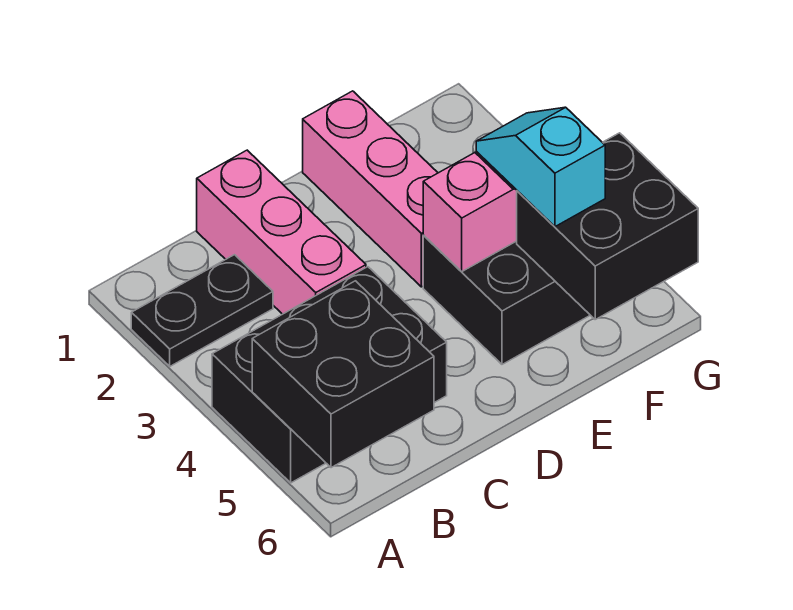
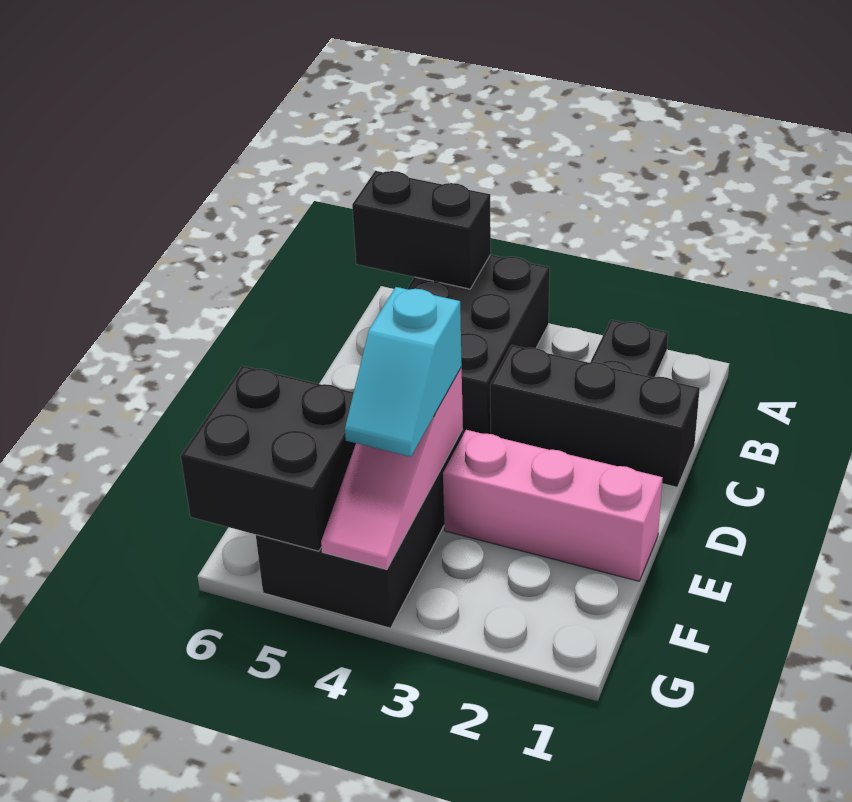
black brick A5:B6 level 2 -> black brick A5:A6 level 2
pink brick C1:C3 level 1 -> black brick C1:C3 level 1
cyan slope F4:F5 level 3 top 5 -> cyan slope E4:F4 level 3 top E

